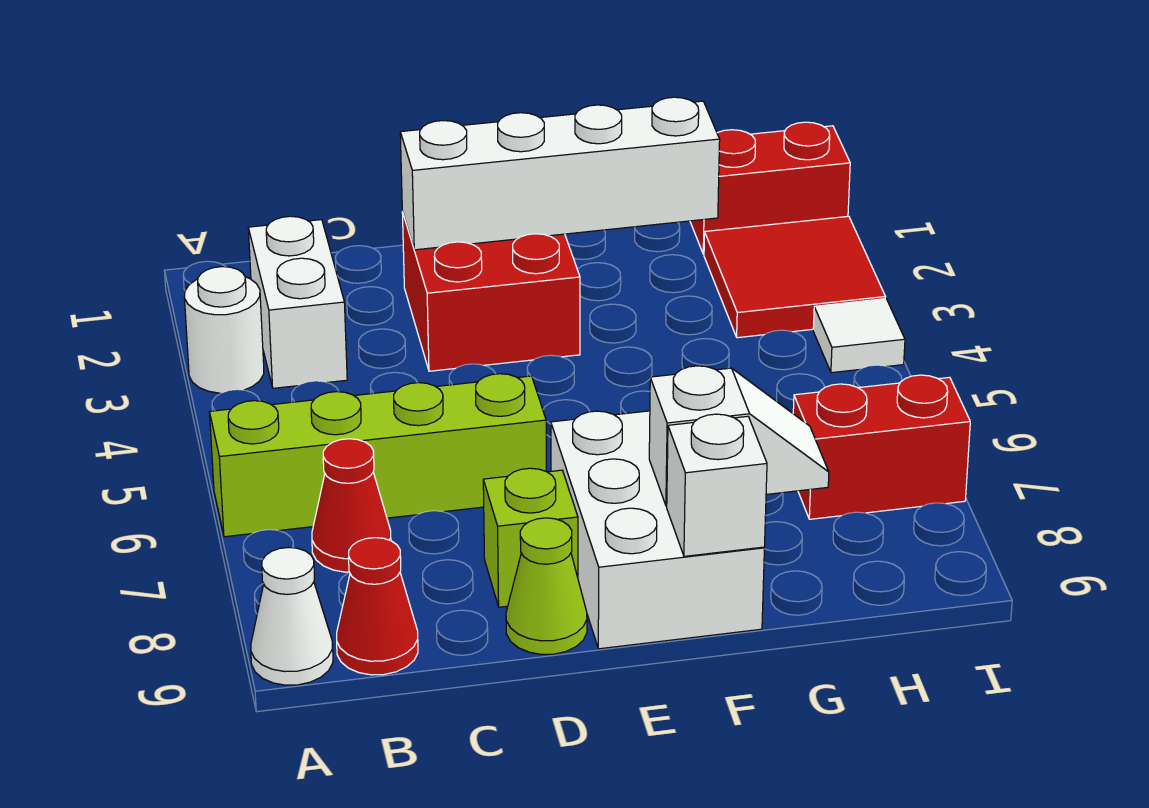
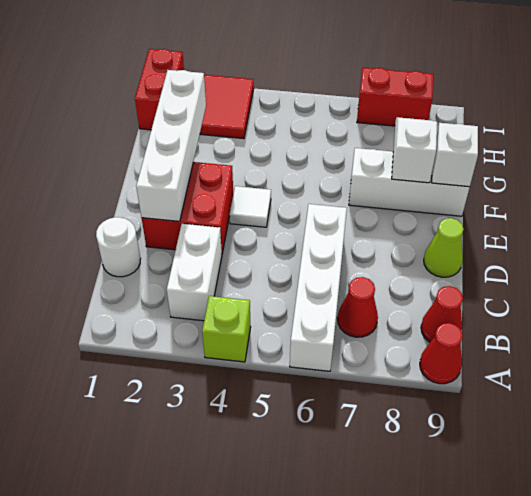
white round brick A3 level 1 -> white round brick C1 level 1
lime brick A6:D6 level 1 -> white brick A6:D6 level 1
white cone A9 level 1 -> red cone A9 level 1
white brick B2:B3 level 1 -> white brick B3:C3 level 1
lime brick D8 level 1 -> lime brick A4 level 1
white brick E7:F9 level 1 -> white brick F7:F9 level 1
red brick H7:I7 level 1 -> red brick I7:I8 level 1
white tile I4 level 1 -> white tile E4 level 1

